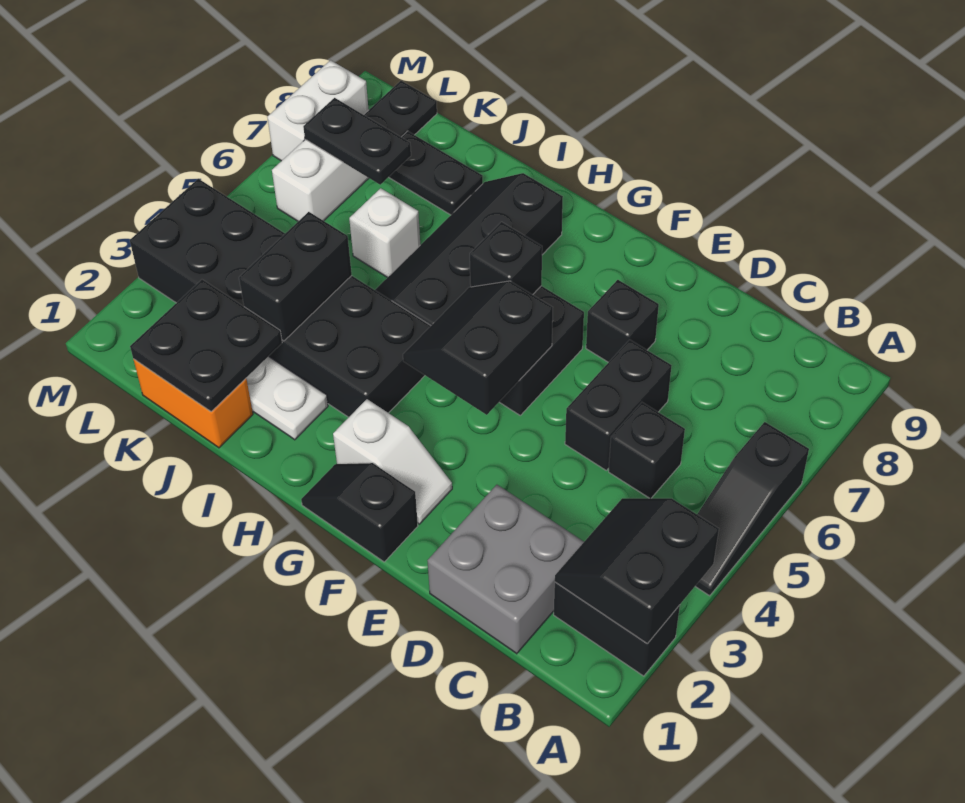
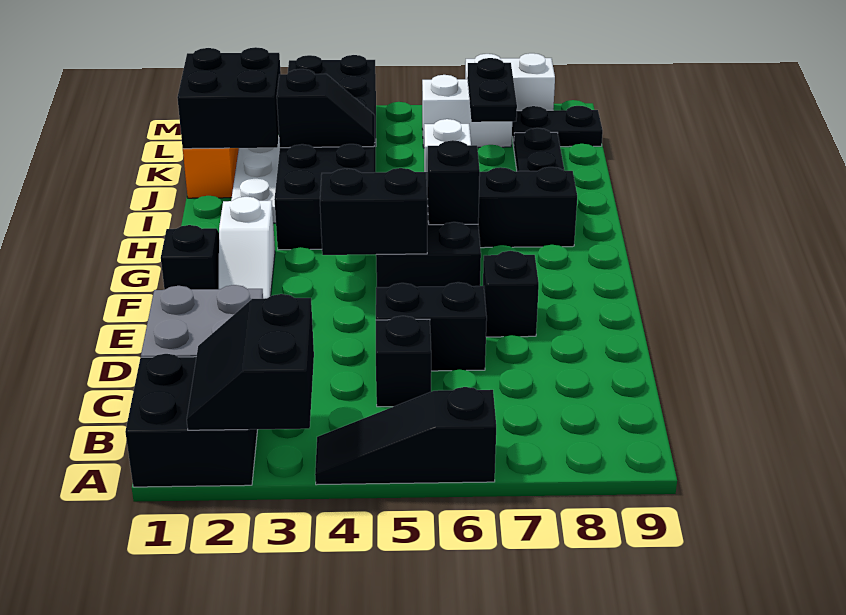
black brick A2:B2 level 1 -> black brick A1:B2 level 1
black slope A2:B3 level 2 top A -> black slope A2:B3 level 2 top 3
black plate J1:K2 level 2 -> black brick J1:K2 level 2
black brick J3:J4 level 2 -> black slope J3:J4 level 2 top 3

